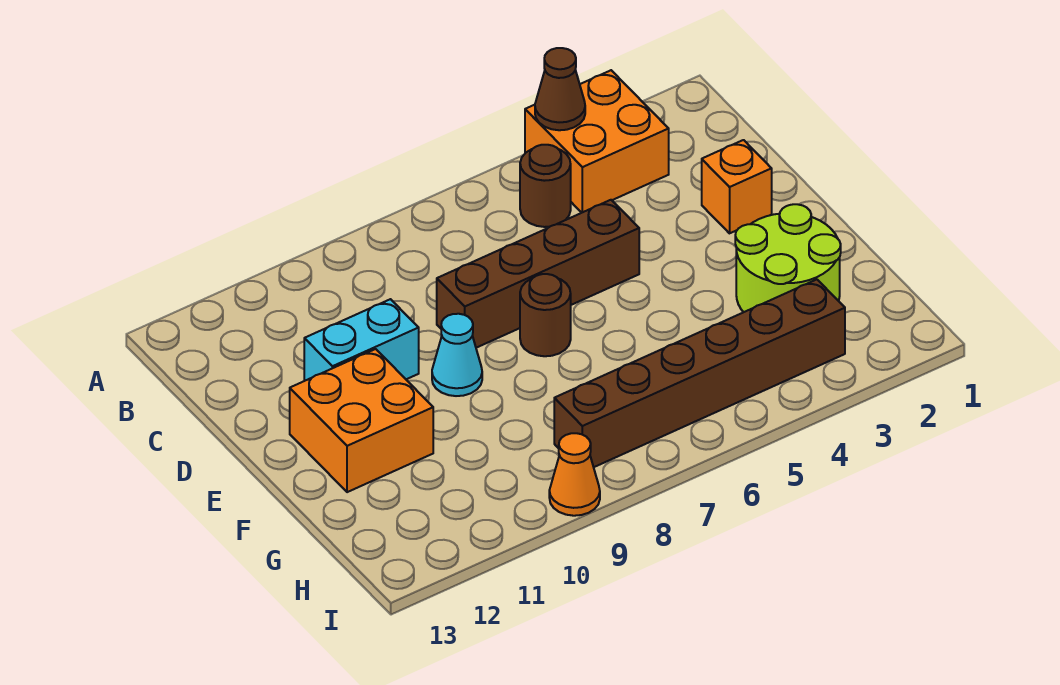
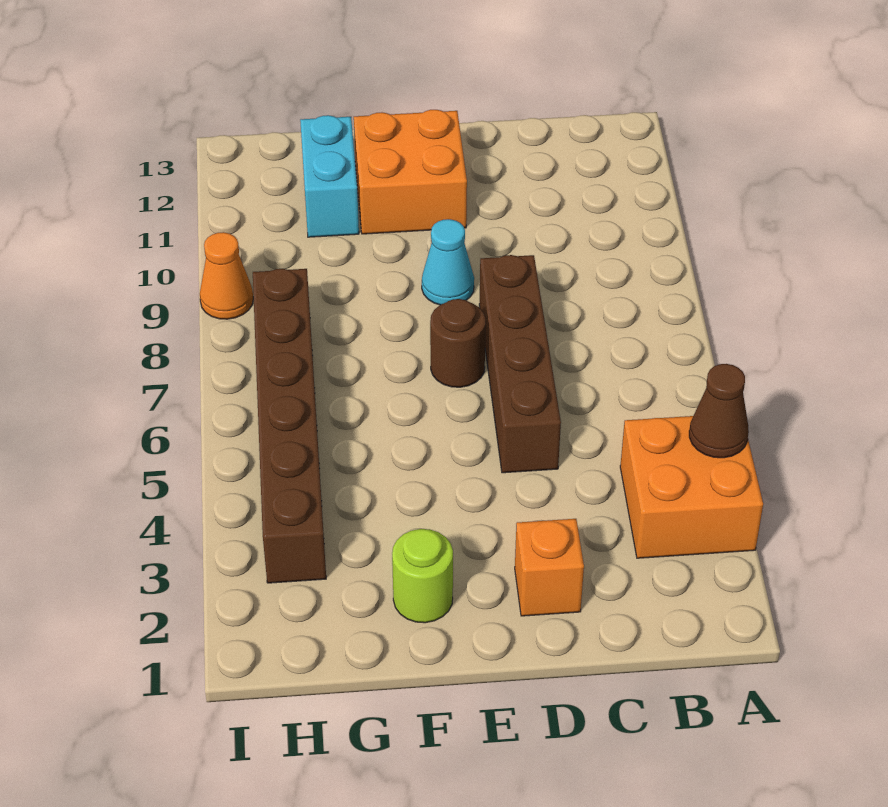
brown round brick B5 level 1 -> none
cyan brick D10:D11 level 1 -> cyan brick G11:G12 level 1
lime round brick F2:G3 level 1 -> lime round brick F2 level 1

